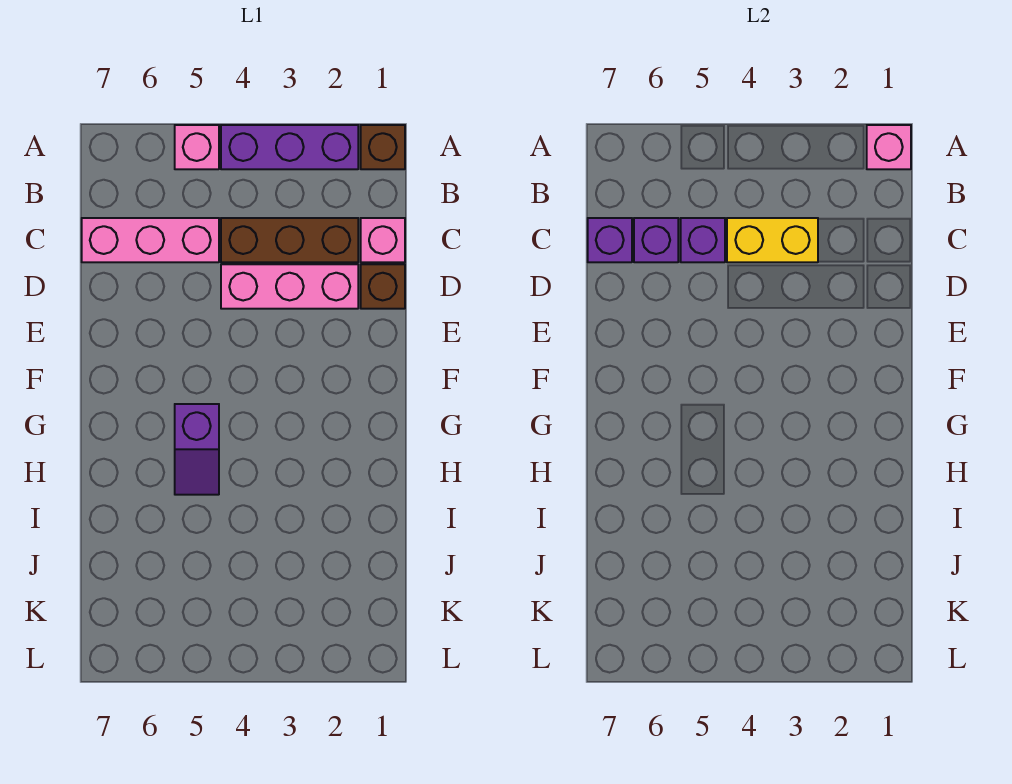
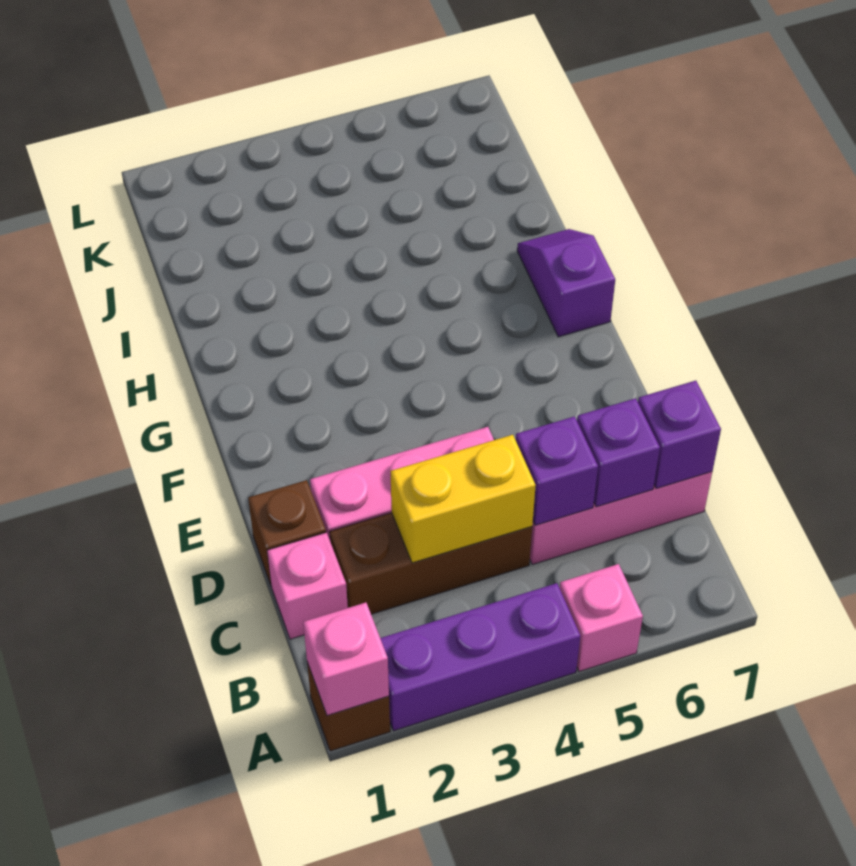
purple slope G5:H5 level 1 top G -> purple slope G7:H7 level 1 top G

